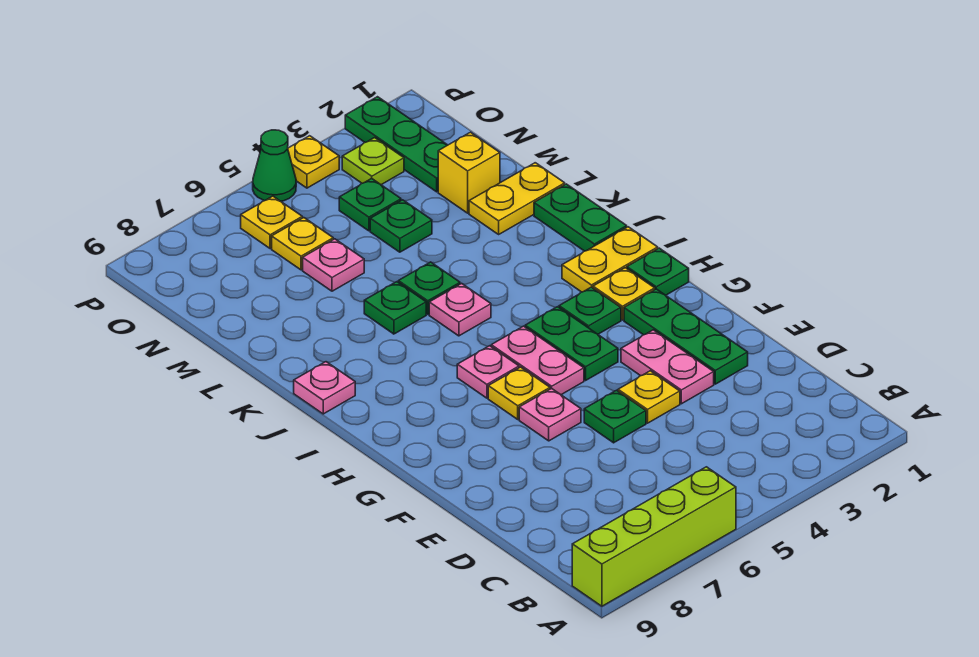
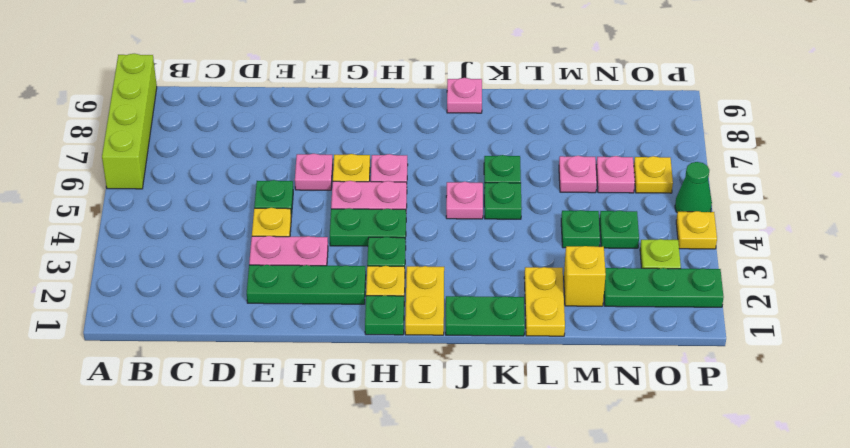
yellow plate N6 level 1 -> pink plate N6 level 1

